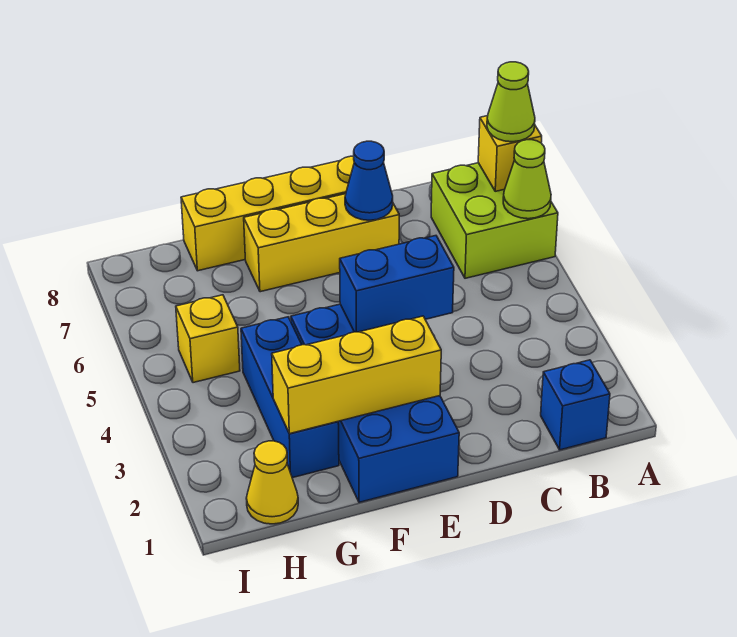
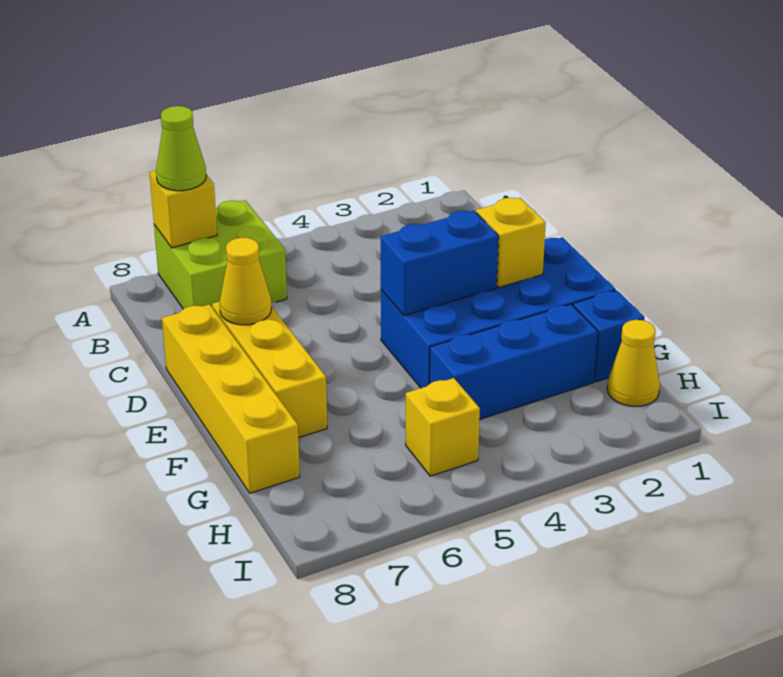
lime cone A6 level 2 -> none
blue brick B1 level 1 -> blue brick G1 level 1
blue brick D4:E4 level 2 -> blue brick E3:E4 level 2
blue cone D7 level 2 -> yellow cone D7 level 2
yellow brick E2:G2 level 2 -> yellow brick E2 level 2

